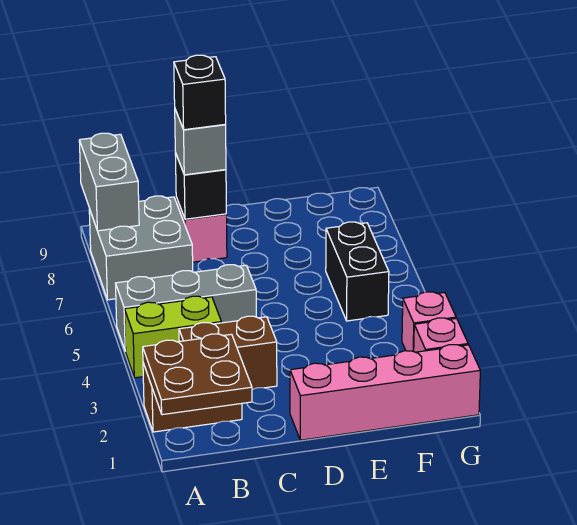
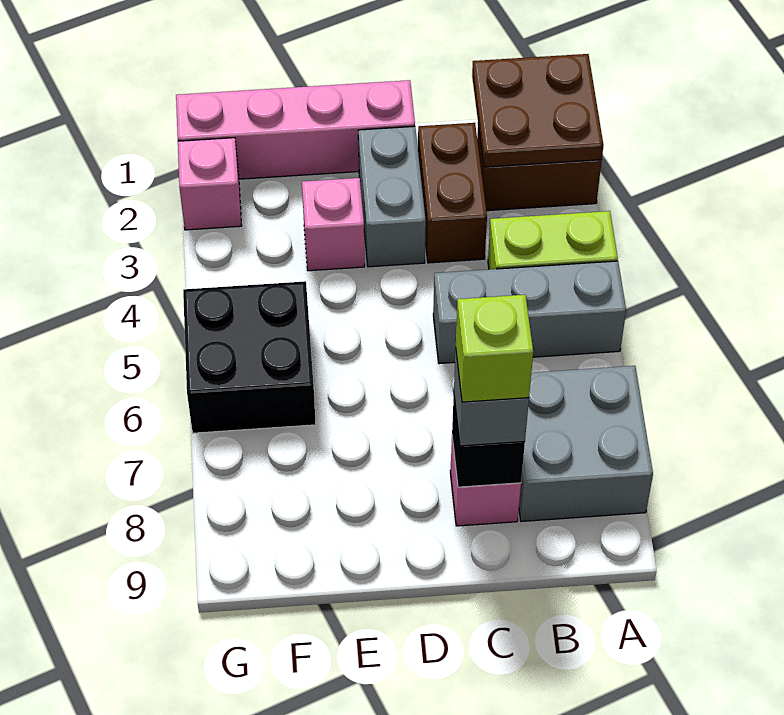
grey brick A8:A9 level 2 -> grey brick D2:D3 level 1
brown brick B3:C3 level 1 -> brown brick C2:C3 level 1
black brick C8 level 4 -> lime brick C8 level 4
black brick F5:F6 level 1 -> black brick F5:G6 level 1
pink brick G3 level 1 -> pink brick E3 level 1

